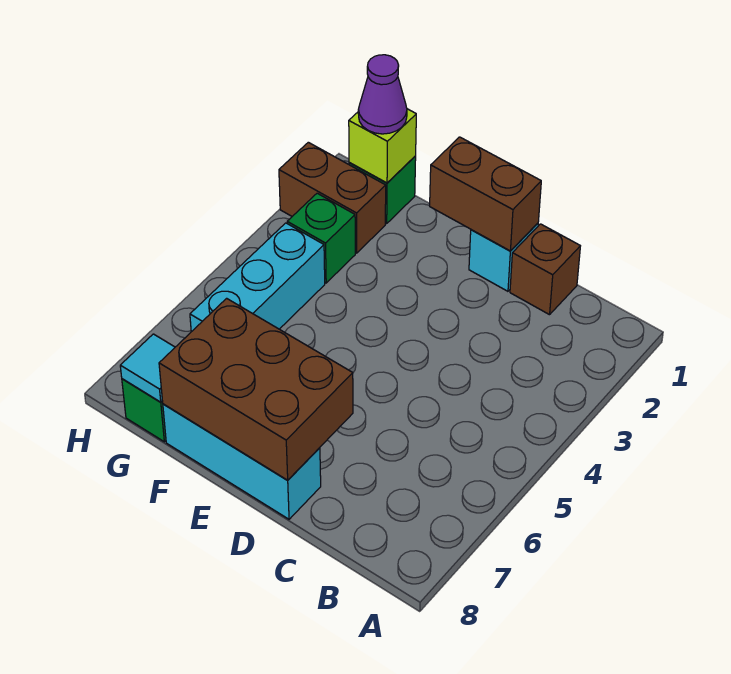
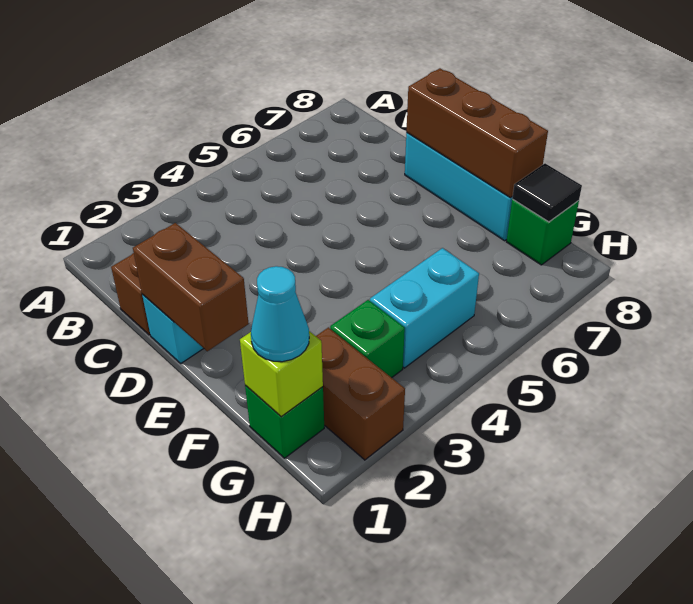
brown brick D7:F8 level 2 -> brown brick D8:F8 level 2
purple cone G1 level 3 -> cyan cone G1 level 3
cyan brick G4:G6 level 1 -> cyan brick G4:G5 level 1
cyan tile G8 level 2 -> black tile G8 level 2

